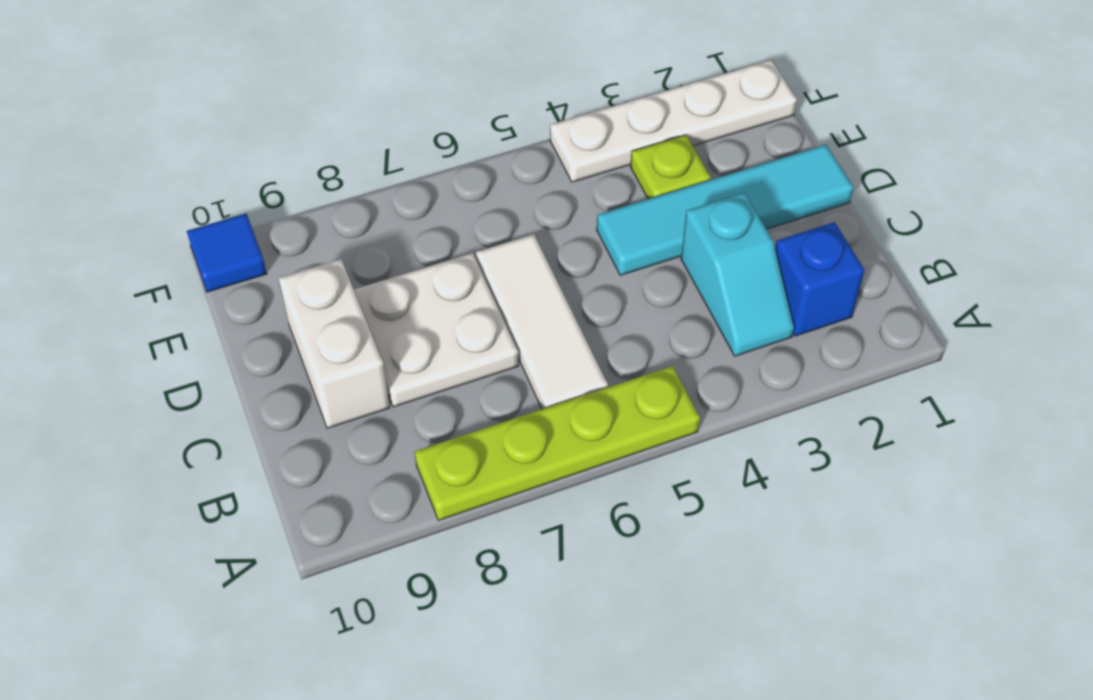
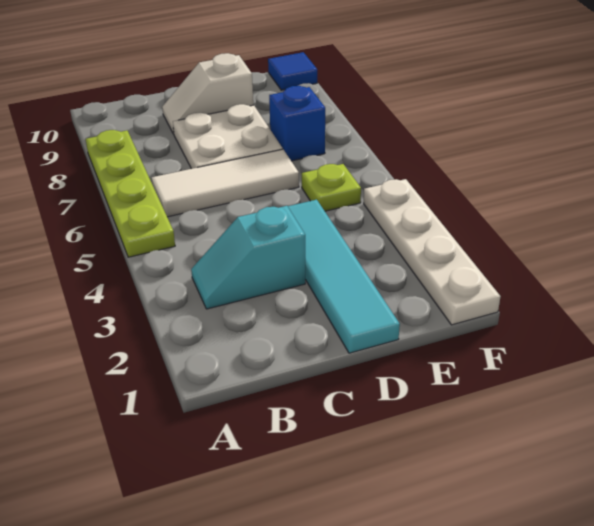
blue brick B2 level 1 -> blue brick E7 level 1
white brick C9:D9 level 1 -> white slope C9:D9 level 1 top D
lime plate E3 level 1 -> lime plate E5 level 1

